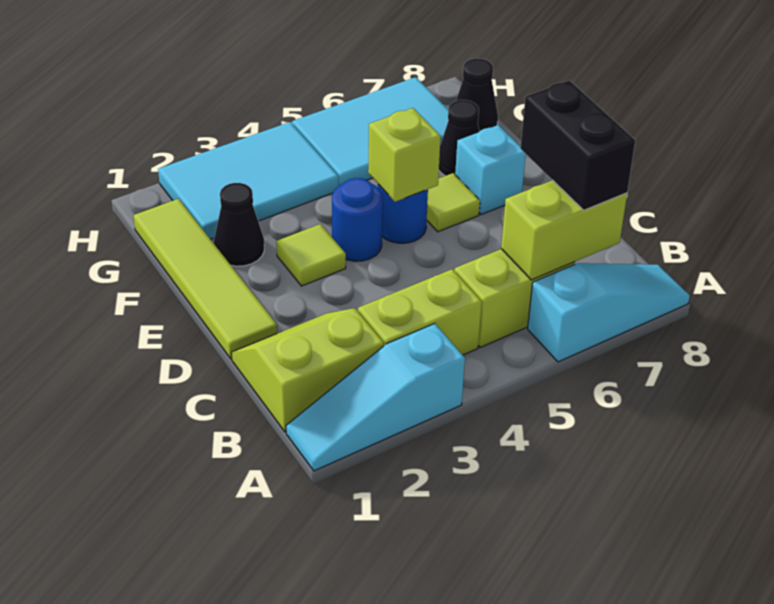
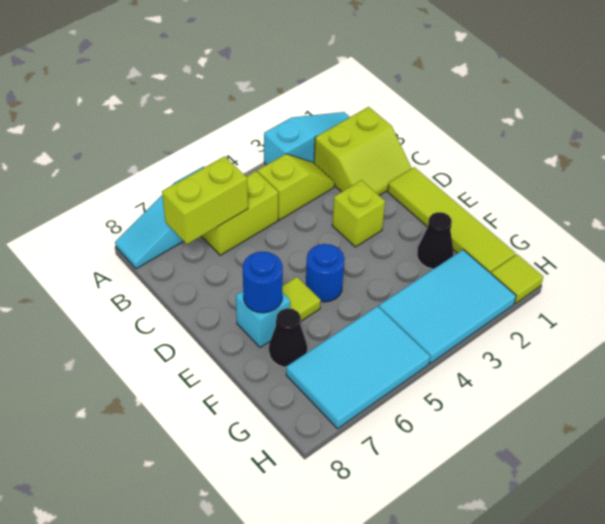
lime brick B3:B4 level 1 -> lime slope B3:B4 level 1 top 4
black brick B7:C7 level 3 -> none
lime tile E3 level 1 -> lime tile H1 level 1
blue round brick E4 level 1 -> blue round brick E7 level 2
lime brick E5 level 2 -> lime brick D3 level 1
black cone G8 level 1 -> none

